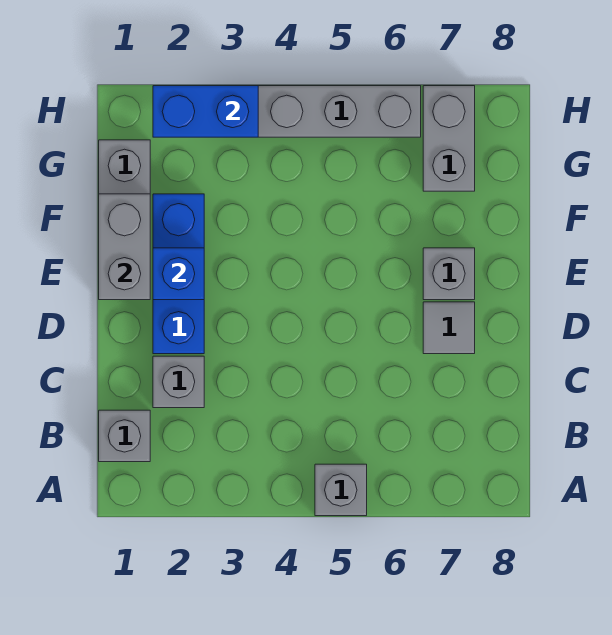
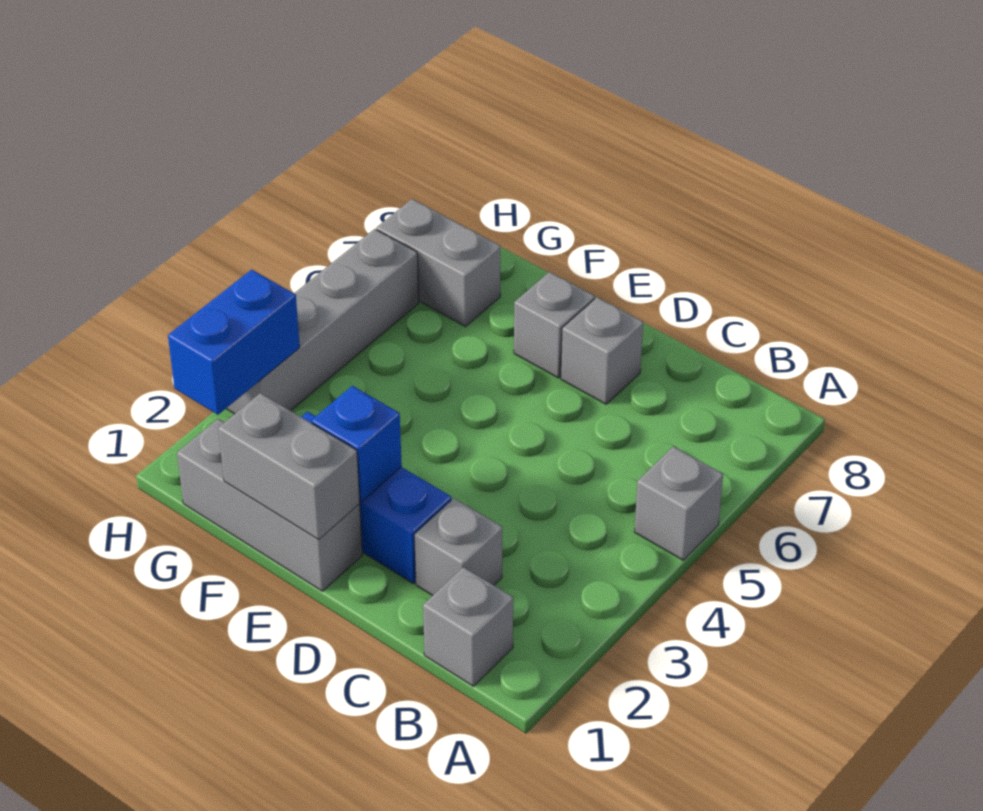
grey tile D7 level 1 -> grey brick D7 level 1

